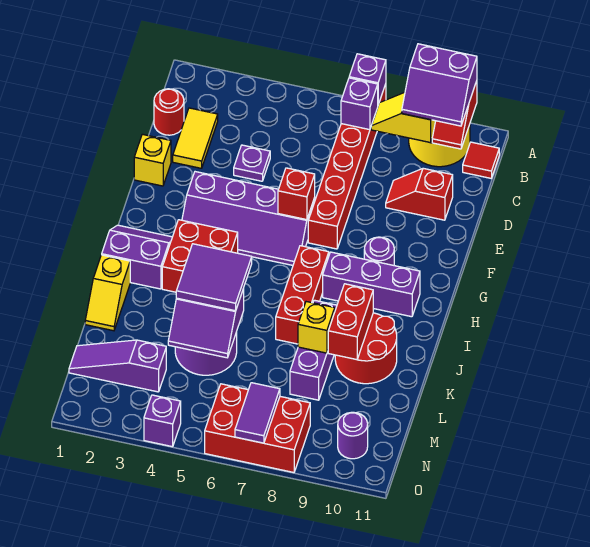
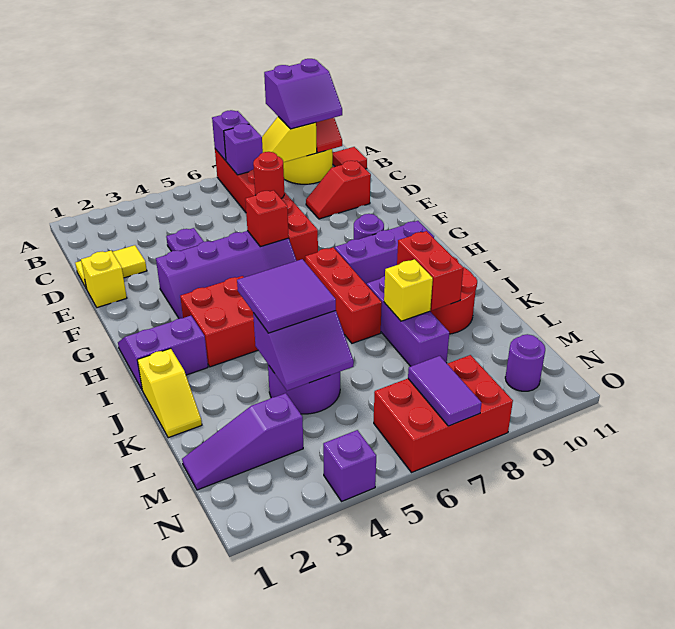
red round brick C1 level 1 -> red round brick D7 level 2
yellow tile C2:D2 level 1 -> yellow tile D1:D2 level 1

